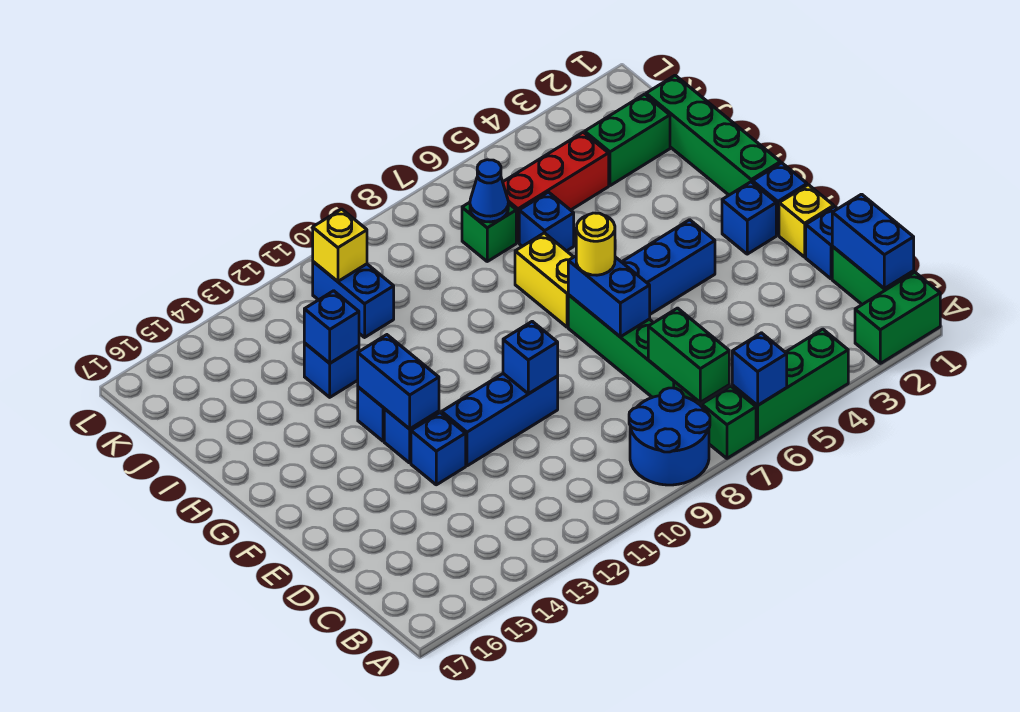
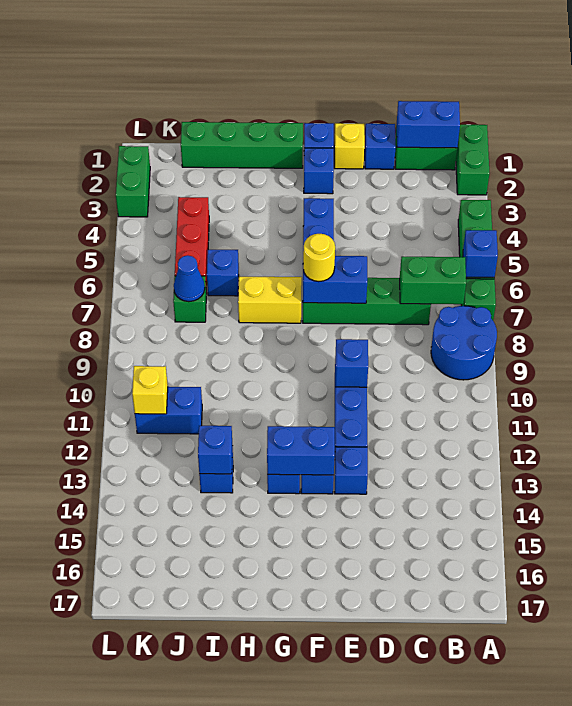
green brick J2:J3 level 1 -> green brick L2:L3 level 1

